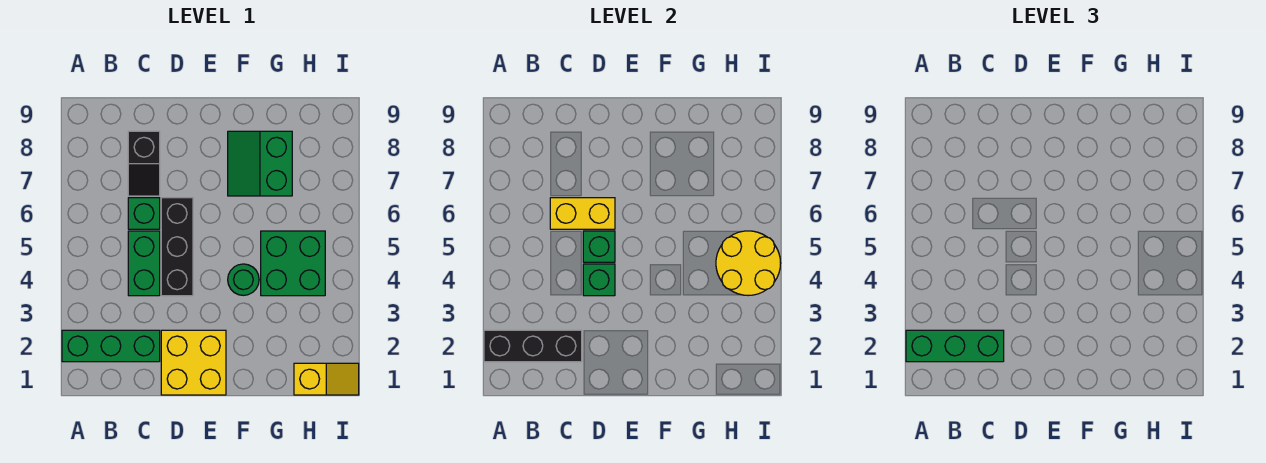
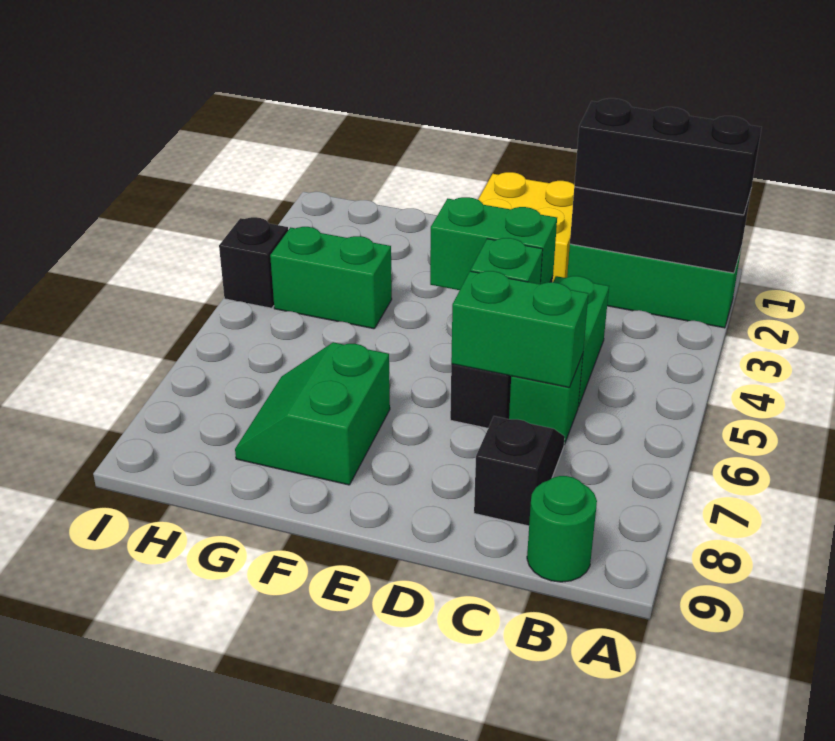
green brick A2:C2 level 3 -> black brick A2:C2 level 3
yellow brick C6:D6 level 2 -> green brick C6:D6 level 2
green brick D4 level 2 -> green brick D4:E4 level 2
green round brick F4 level 1 -> green round brick B9 level 1
green slope F7:G8 level 1 top G -> green slope F7:G8 level 1 top F
green brick G4:H5 level 1 -> green brick G4:H4 level 1
yellow slope H1:I1 level 1 top H -> none
yellow round brick H4:I5 level 2 -> none
none -> black brick I4 level 1

